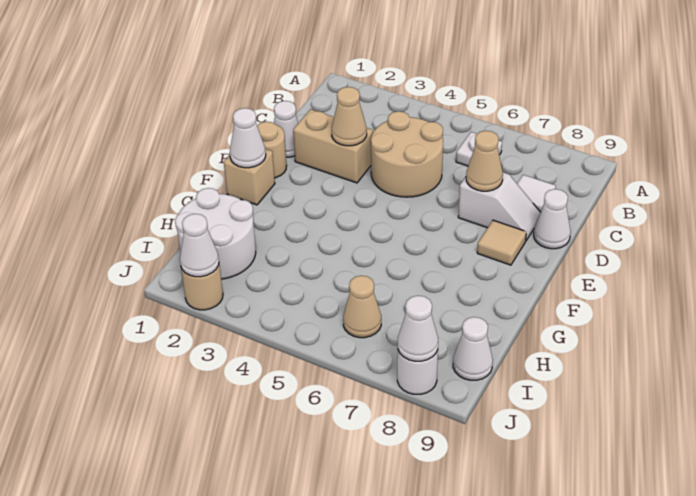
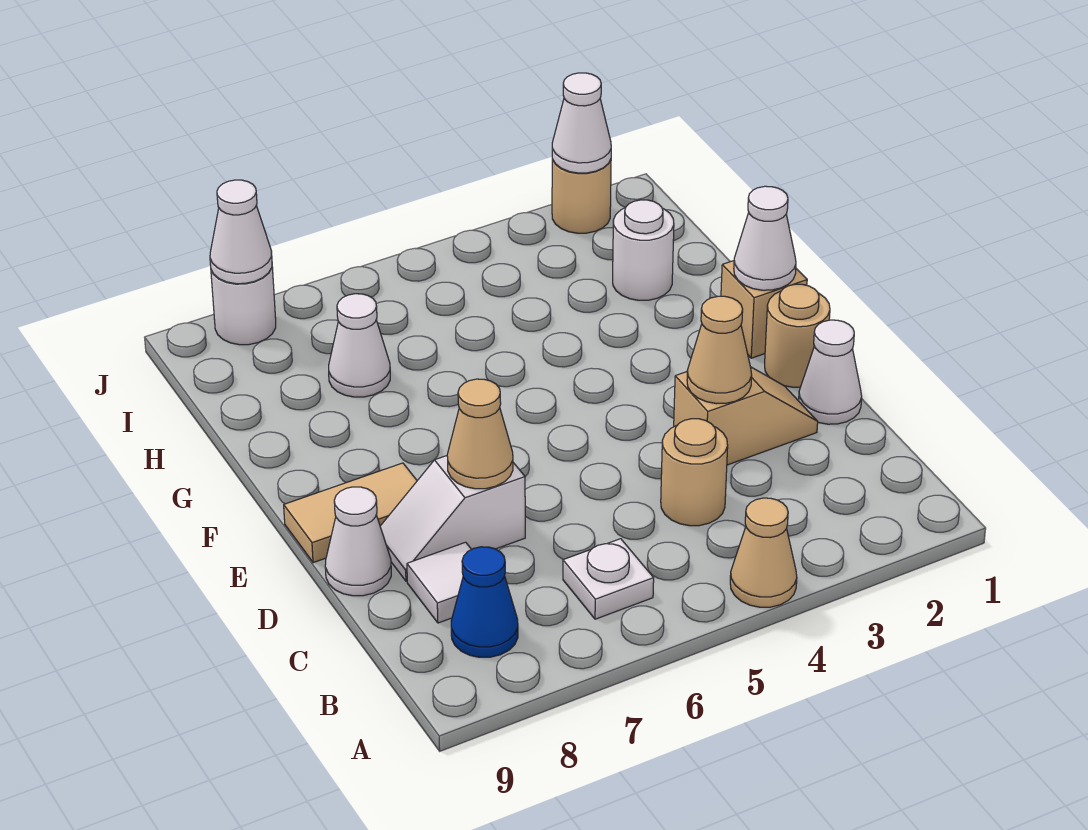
none -> blue cone B8 level 1
tan round brick C4:D5 level 1 -> tan round brick C4 level 1
tan brick D2:D3 level 1 -> tan slope D2:D3 level 1 top 3
tan tile E8 level 1 -> tan tile E8:E9 level 1
white round brick H1:I2 level 1 -> white round brick H2 level 1
tan cone I6 level 1 -> tan cone A4 level 1
white cone I9 level 1 -> white cone H7 level 1

